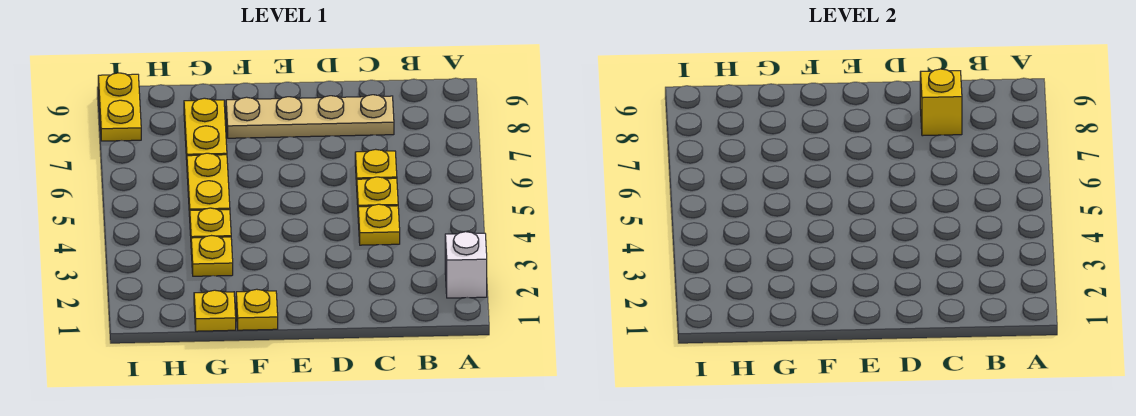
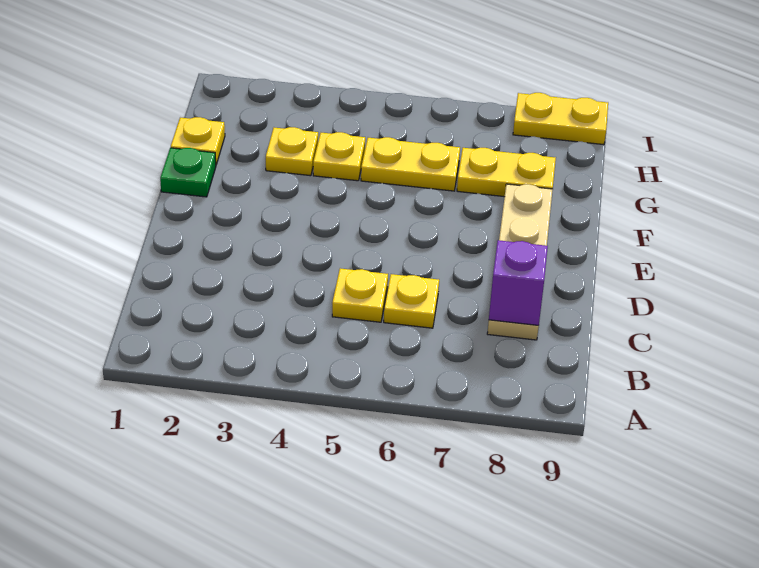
white brick A2 level 1 -> none
yellow plate C4 level 1 -> none
yellow brick C8 level 2 -> purple brick C8 level 2
yellow plate F1 level 1 -> green plate F1 level 1

